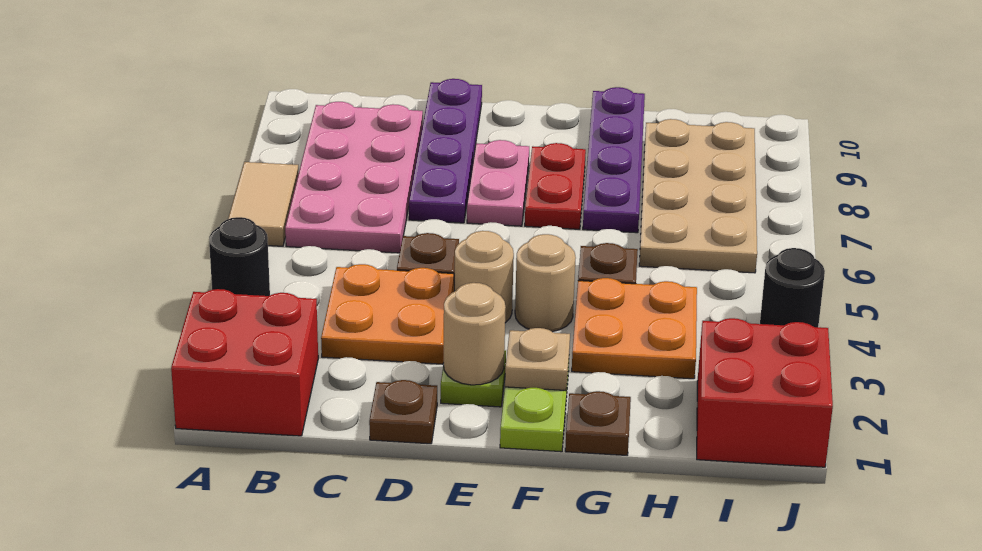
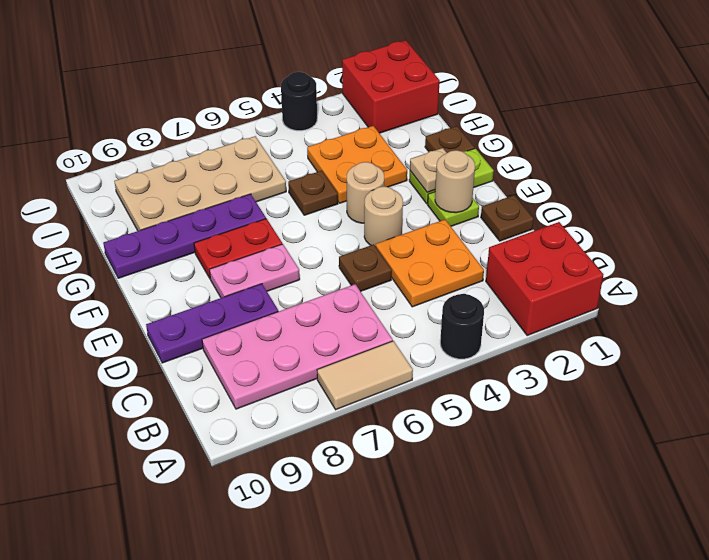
purple plate D7:D10 level 1 -> purple plate D8:D10 level 1

